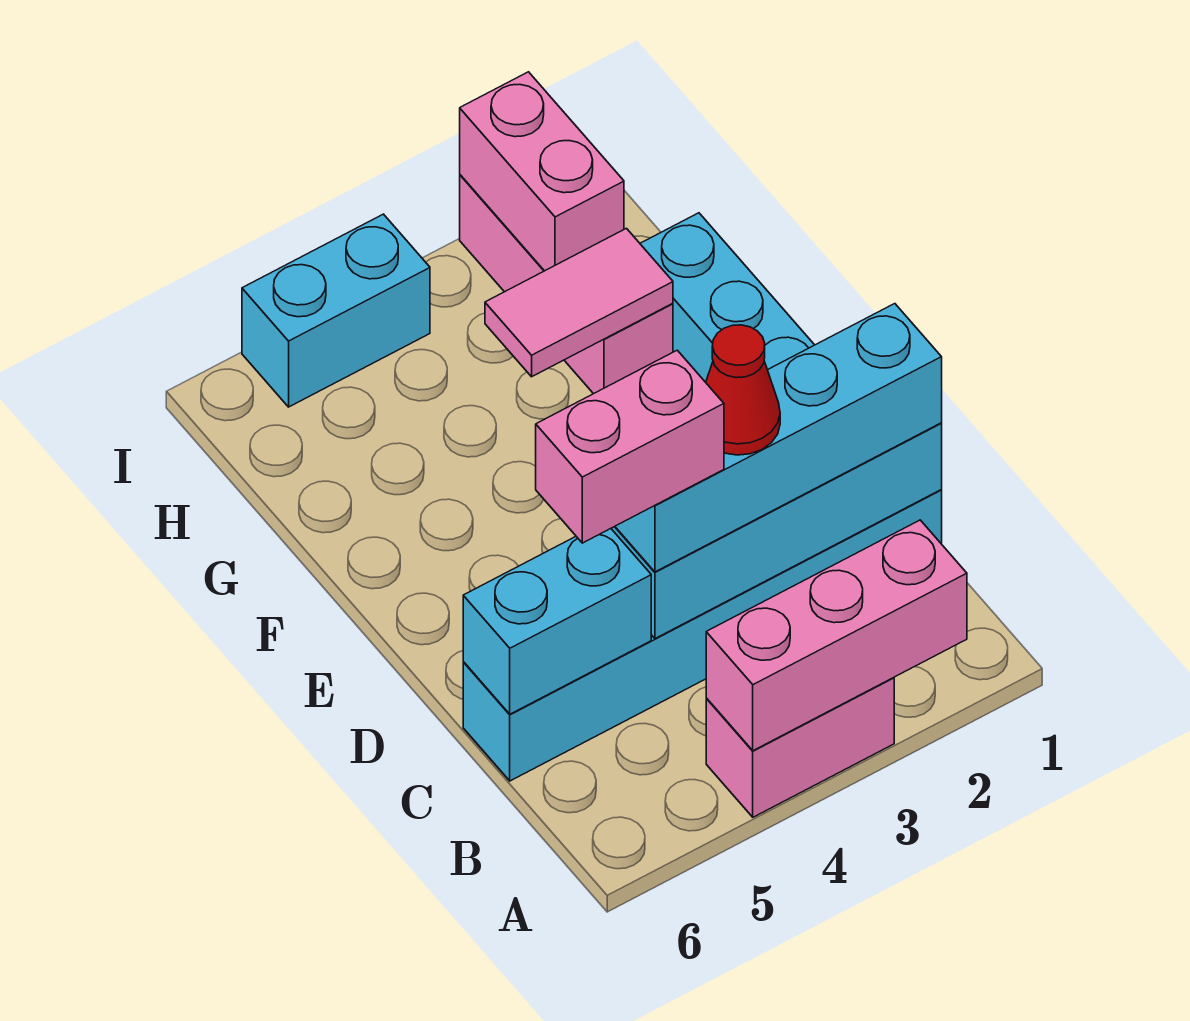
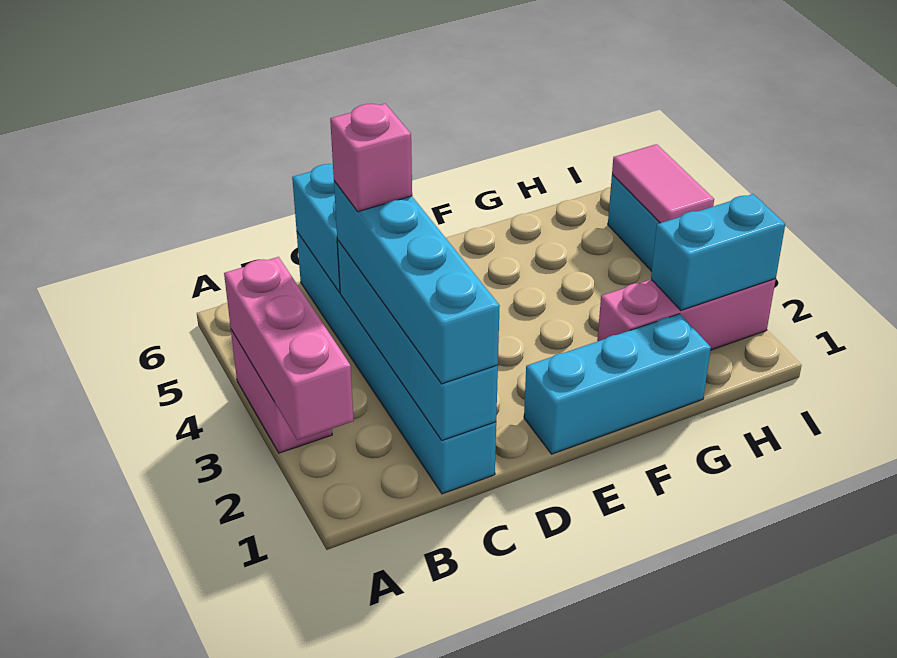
red cone C3 level 4 -> none
pink brick C4:C5 level 4 -> pink brick C4 level 4
pink tile G2:G3 level 2 -> pink tile I4:I5 level 2
pink brick H2:I2 level 2 -> cyan brick H2:I2 level 2

